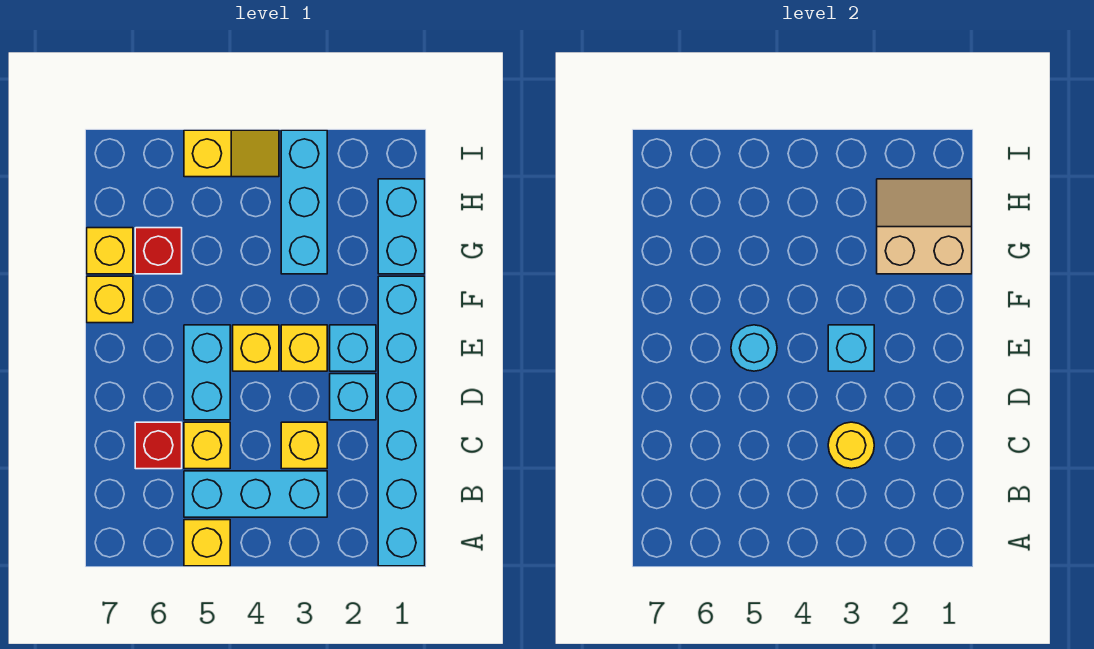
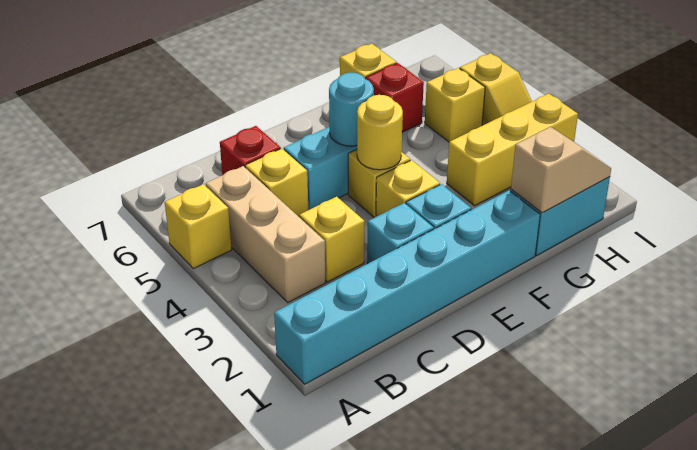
cyan brick B3:B5 level 1 -> tan brick B3:B5 level 1
yellow round brick C3 level 2 -> yellow round brick E4 level 2
cyan brick E3 level 2 -> none
yellow brick F7 level 1 -> yellow brick H5 level 1
tan slope G1:H2 level 2 top G -> tan slope G1:H1 level 2 top G
cyan brick G3:I3 level 1 -> yellow brick G3:I3 level 1

